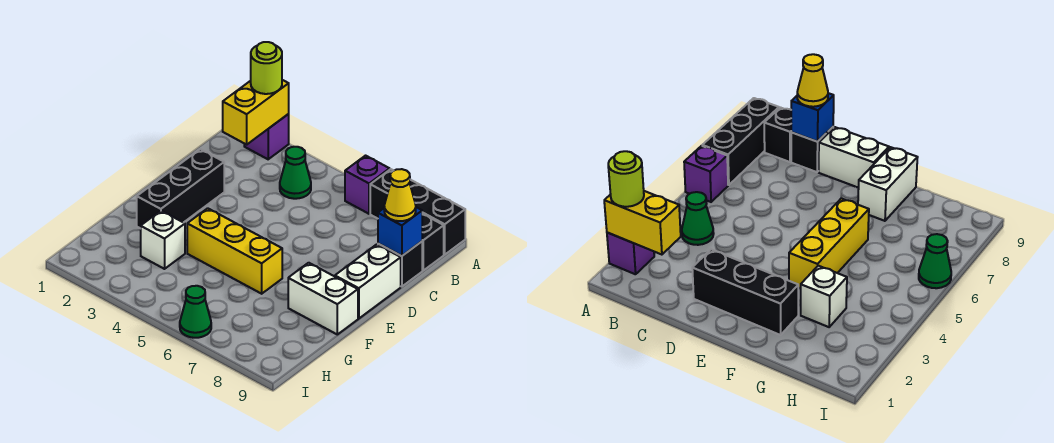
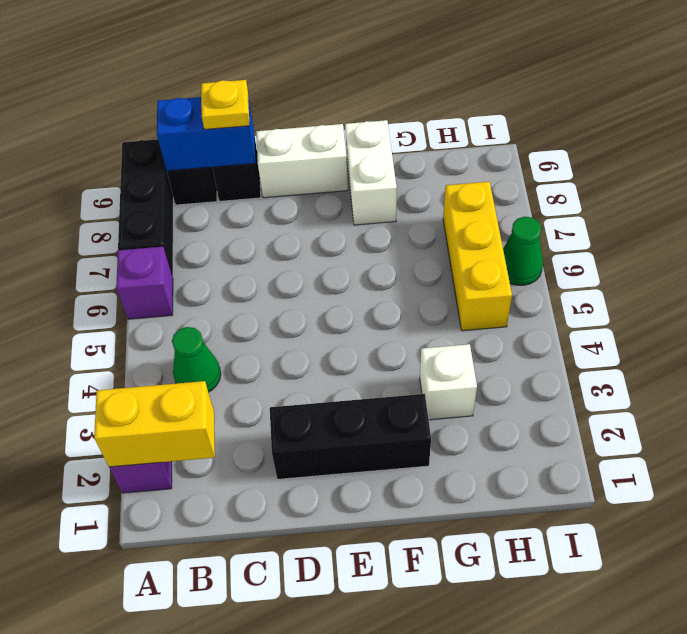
lime round brick A2 level 3 -> none
blue brick C9 level 2 -> blue brick B9:C9 level 2
yellow cone C9 level 3 -> yellow plate C9 level 3
yellow brick F4:F6 level 1 -> yellow brick H5:H7 level 1

